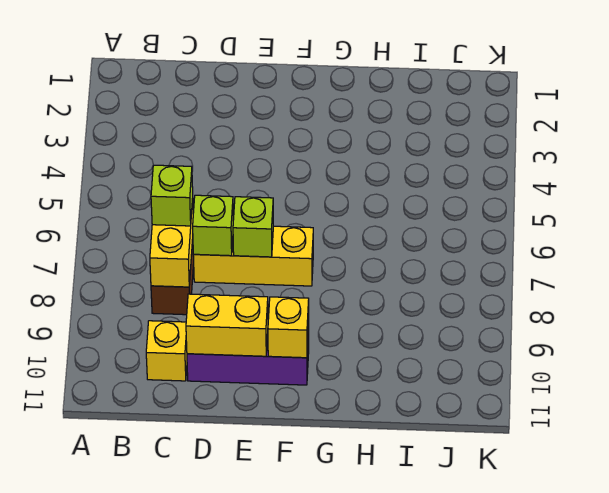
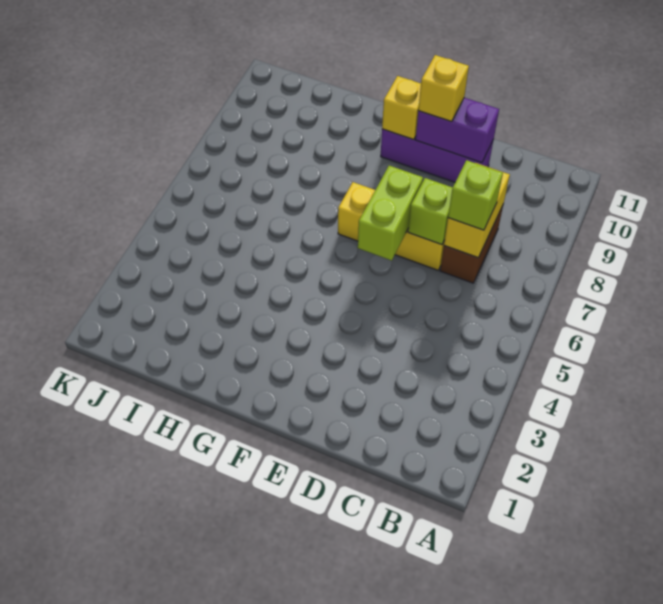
yellow brick C10 level 1 -> yellow brick E10 level 3
yellow brick D10:E10 level 2 -> purple brick D10:E10 level 2
lime brick E7 level 2 -> lime brick E6:E7 level 2

